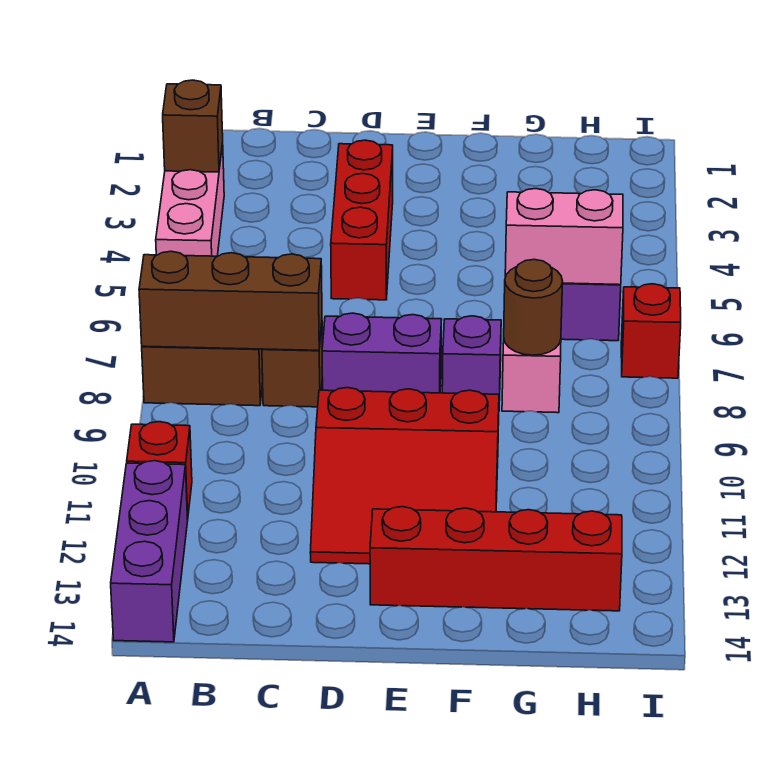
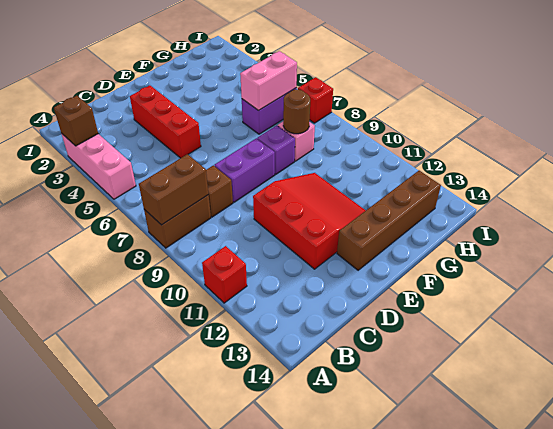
brown brick A8:C8 level 2 -> brown brick A8:B8 level 2
purple brick A12:A14 level 1 -> none
red slope D10:F12 level 1 top 10 -> red slope D10:F12 level 1 top D
red brick E13:H13 level 1 -> brown brick E13:H13 level 1

